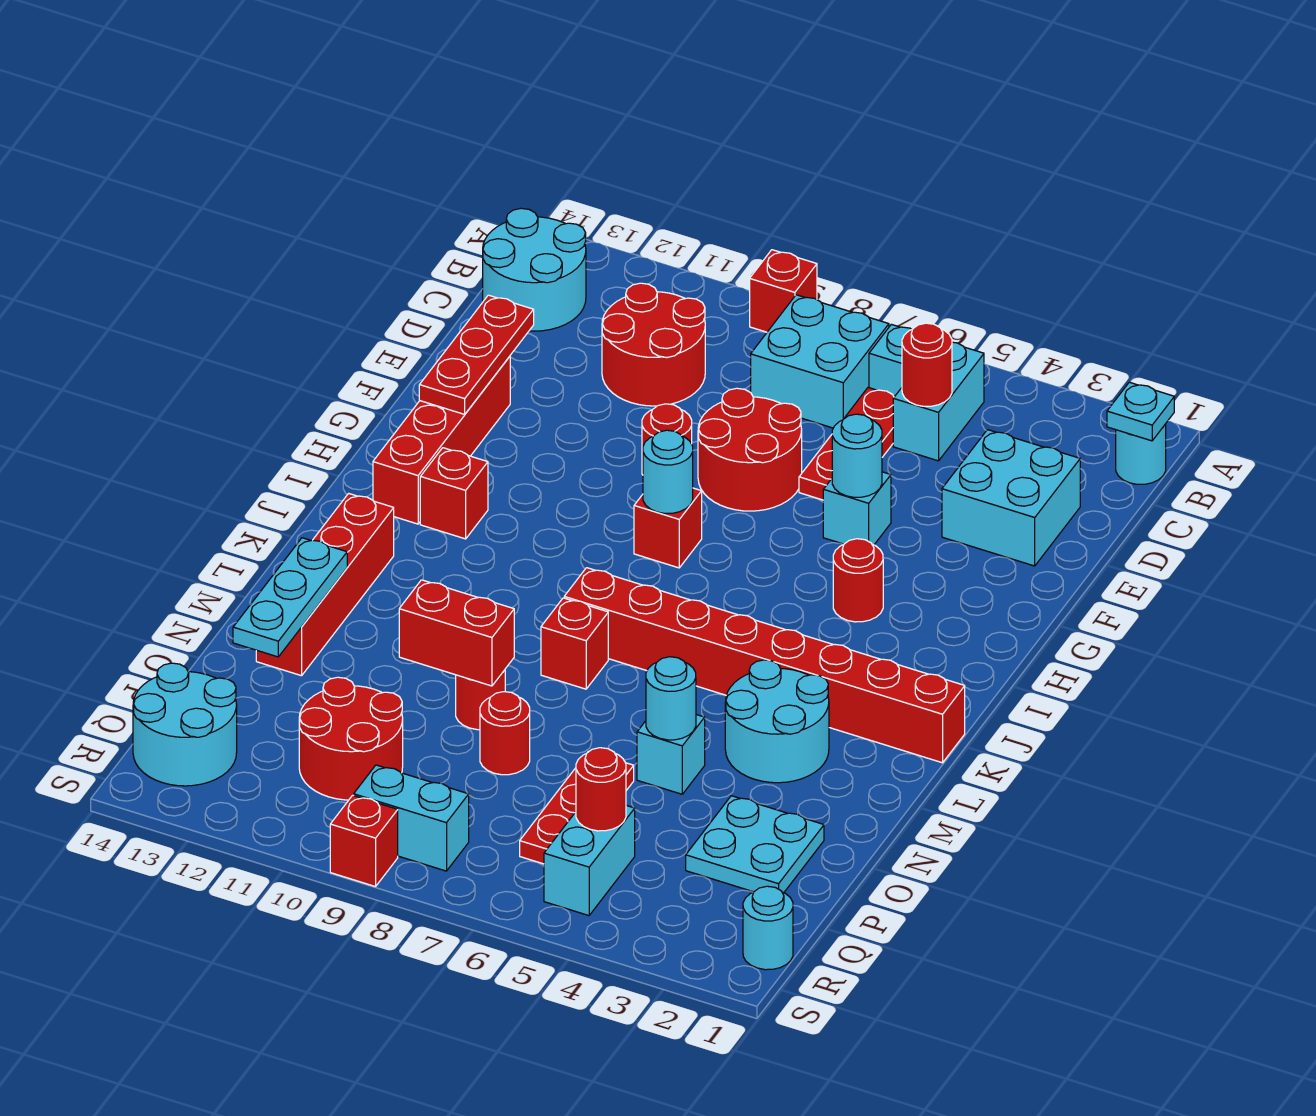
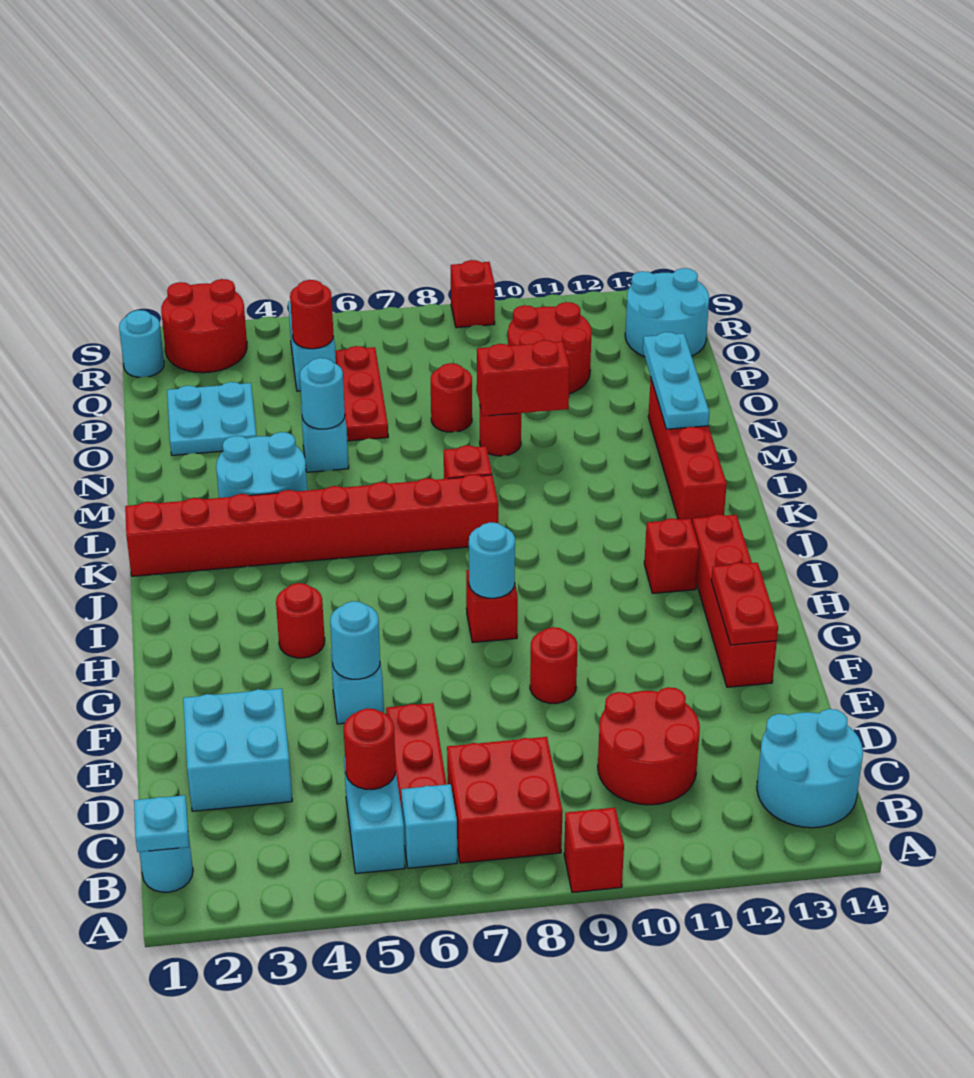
cyan brick B7:C8 level 1 -> red brick B7:C8 level 1
red round brick E7:F8 level 1 -> red round brick R2:S3 level 1
red plate E13:G13 level 2 -> red plate F13:G13 level 2
cyan brick R8:R9 level 1 -> none

